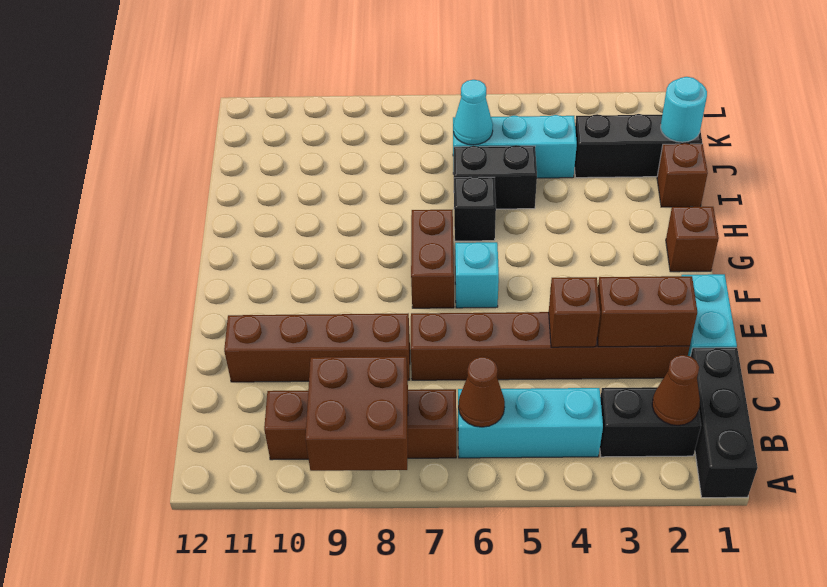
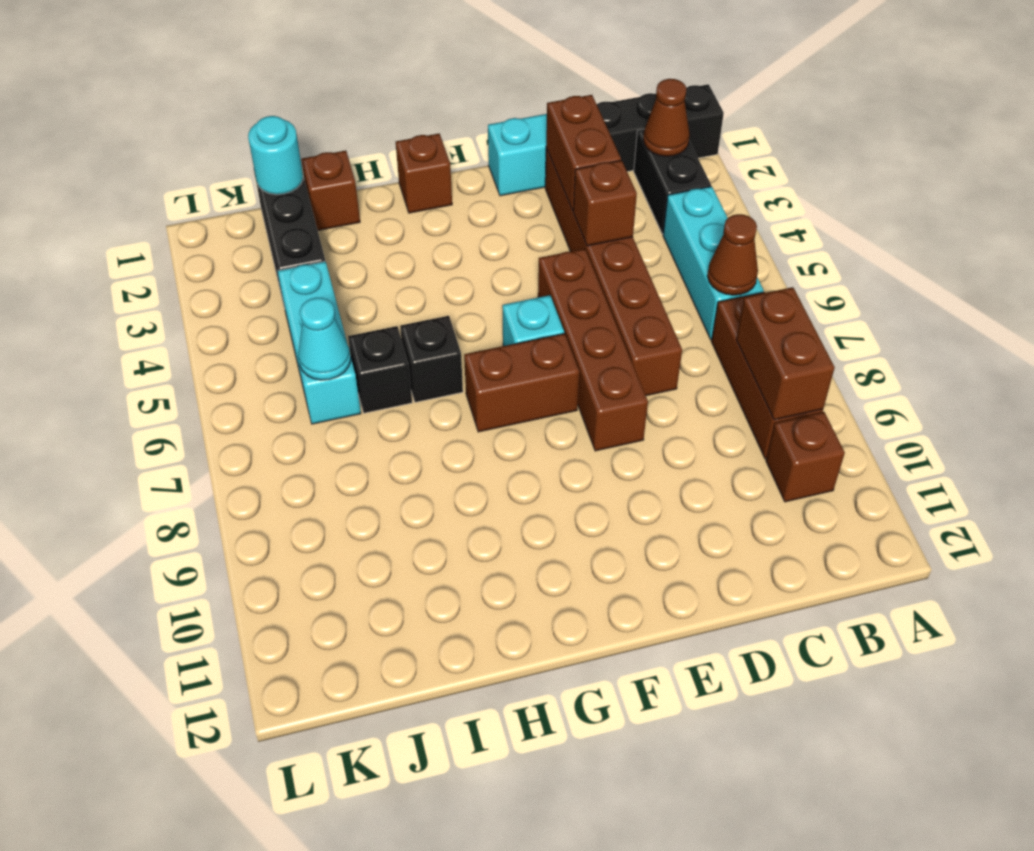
brown brick A8:B9 level 2 -> brown brick B8:B9 level 2
brown brick D8:D11 level 1 -> brown brick E5:E8 level 1
black brick I5:I6 level 1 -> black brick I6 level 1

